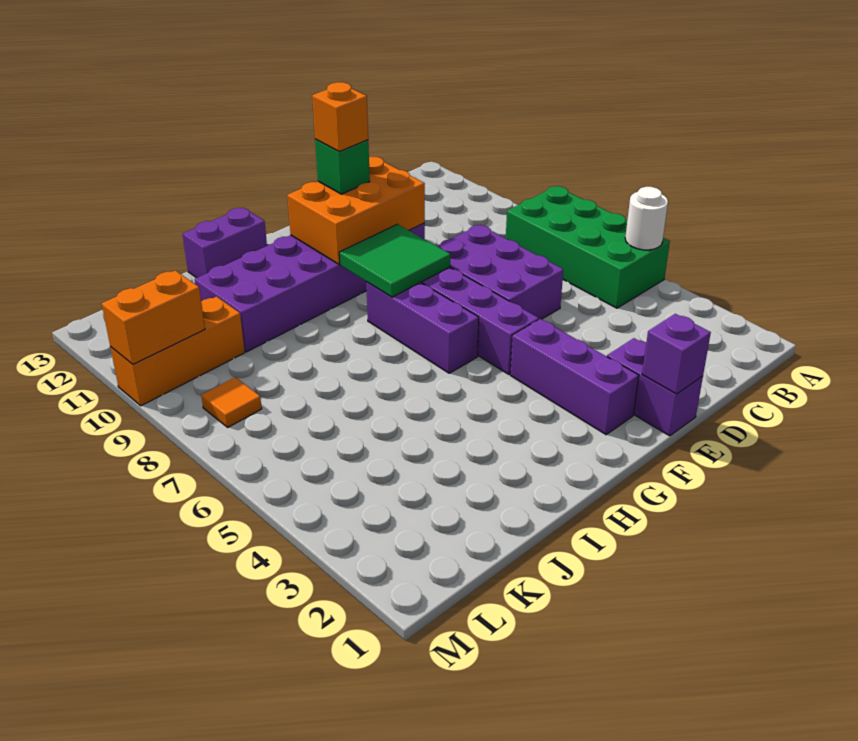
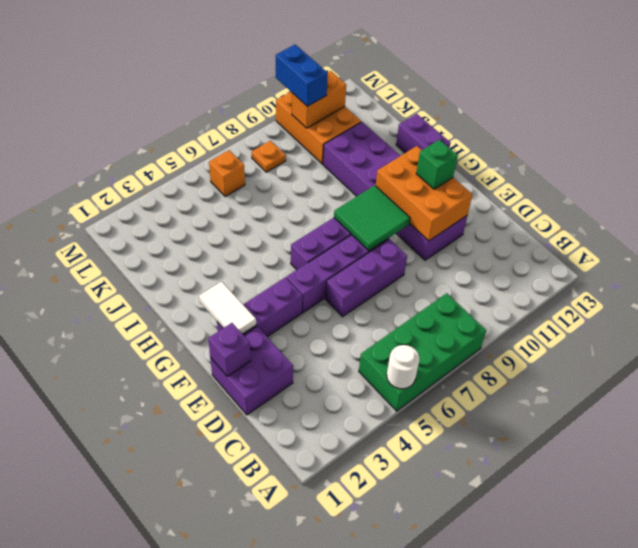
purple brick D6:E8 level 1 -> purple brick E6:E8 level 1
purple brick E1:E2 level 1 -> purple brick D1:E2 level 1
none -> white tile F2:G2 level 2
orange brick F11 level 4 -> orange brick L6 level 1
orange brick K10:M10 level 1 -> orange brick K10:M11 level 1
orange tile L8 level 1 -> orange plate L8 level 1
orange brick L10:M10 level 2 -> orange brick L10:L11 level 2
none -> blue brick L10:M10 level 3

